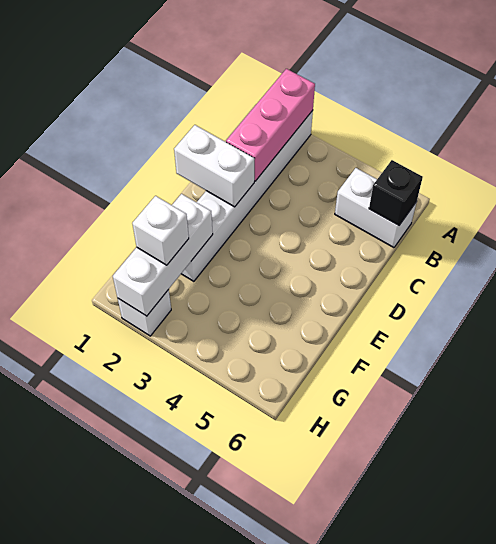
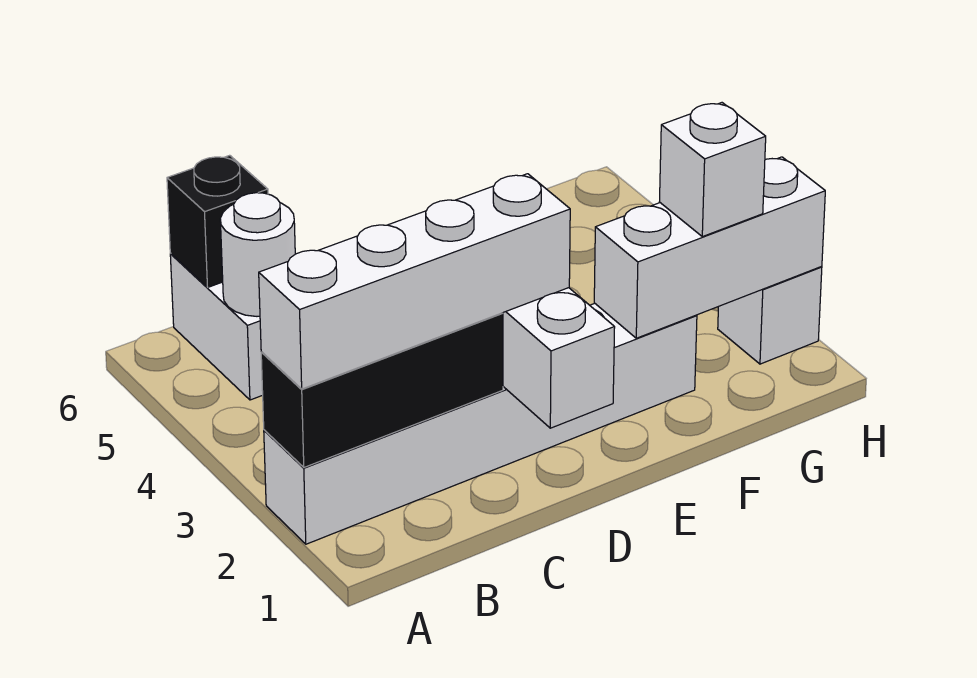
pink brick A2:C2 level 2 -> black brick A2:C2 level 2
none -> white brick A2:D2 level 3
none -> white round brick B5 level 2

